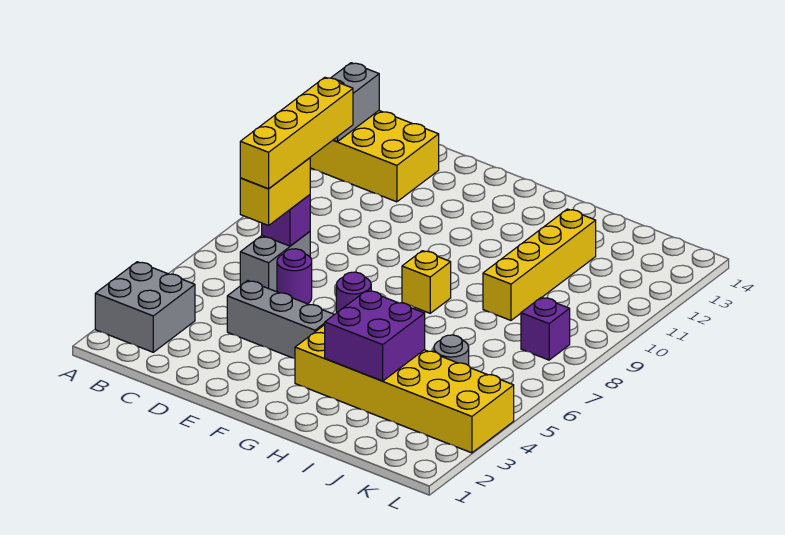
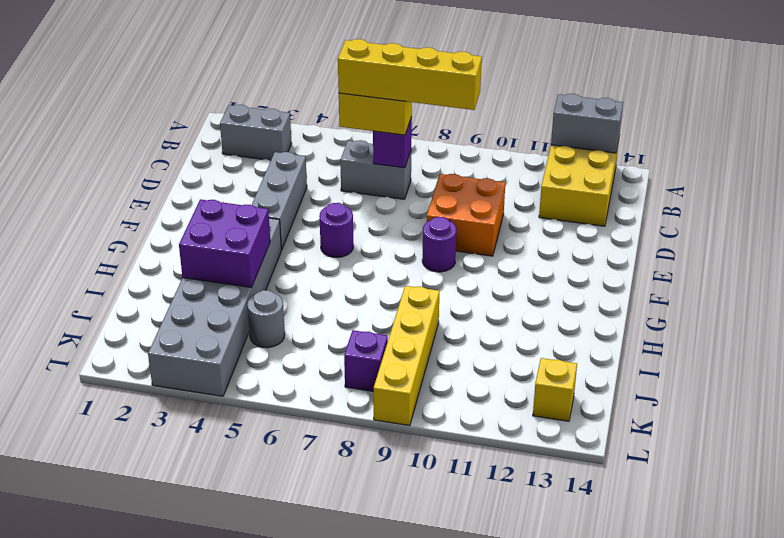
grey brick A2:B3 level 1 -> grey brick B2:B3 level 1
purple round brick D6 level 1 -> purple round brick F9 level 1
none -> orange brick D9:E10 level 1
yellow brick G3:L4 level 1 -> grey brick G3:L4 level 1
yellow brick G8 level 1 -> yellow brick K13 level 1
yellow brick I9:I12 level 1 -> yellow brick I9:L9 level 1

